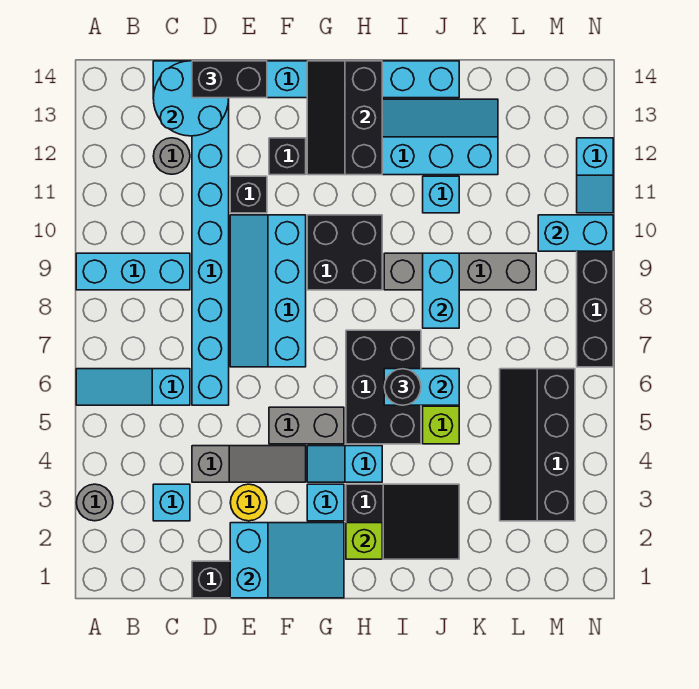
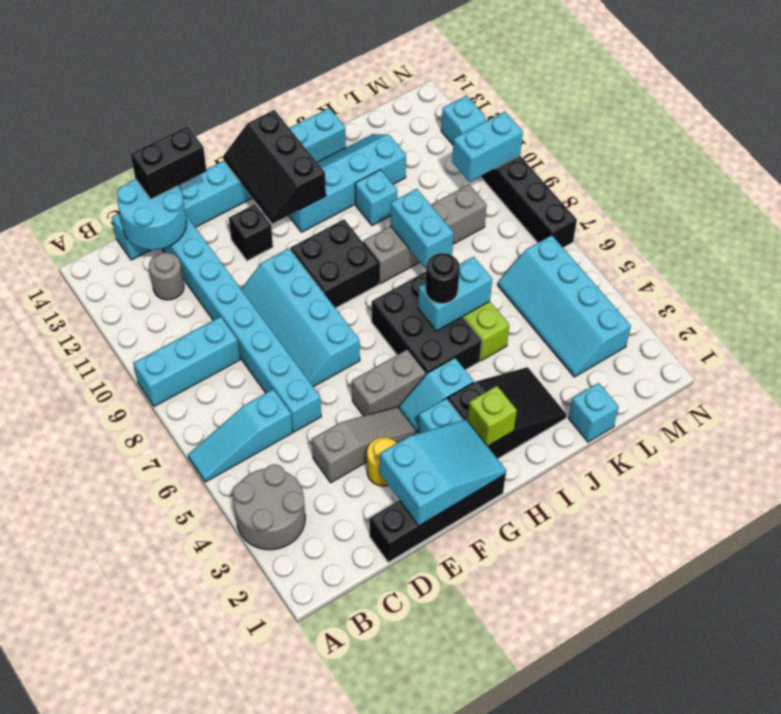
grey round brick A3 level 1 -> grey round brick A3:B4 level 1
cyan brick C3 level 1 -> cyan brick K1 level 1
black brick E11 level 1 -> none
black slope L3:M6 level 1 top M -> cyan slope L3:M6 level 1 top M

